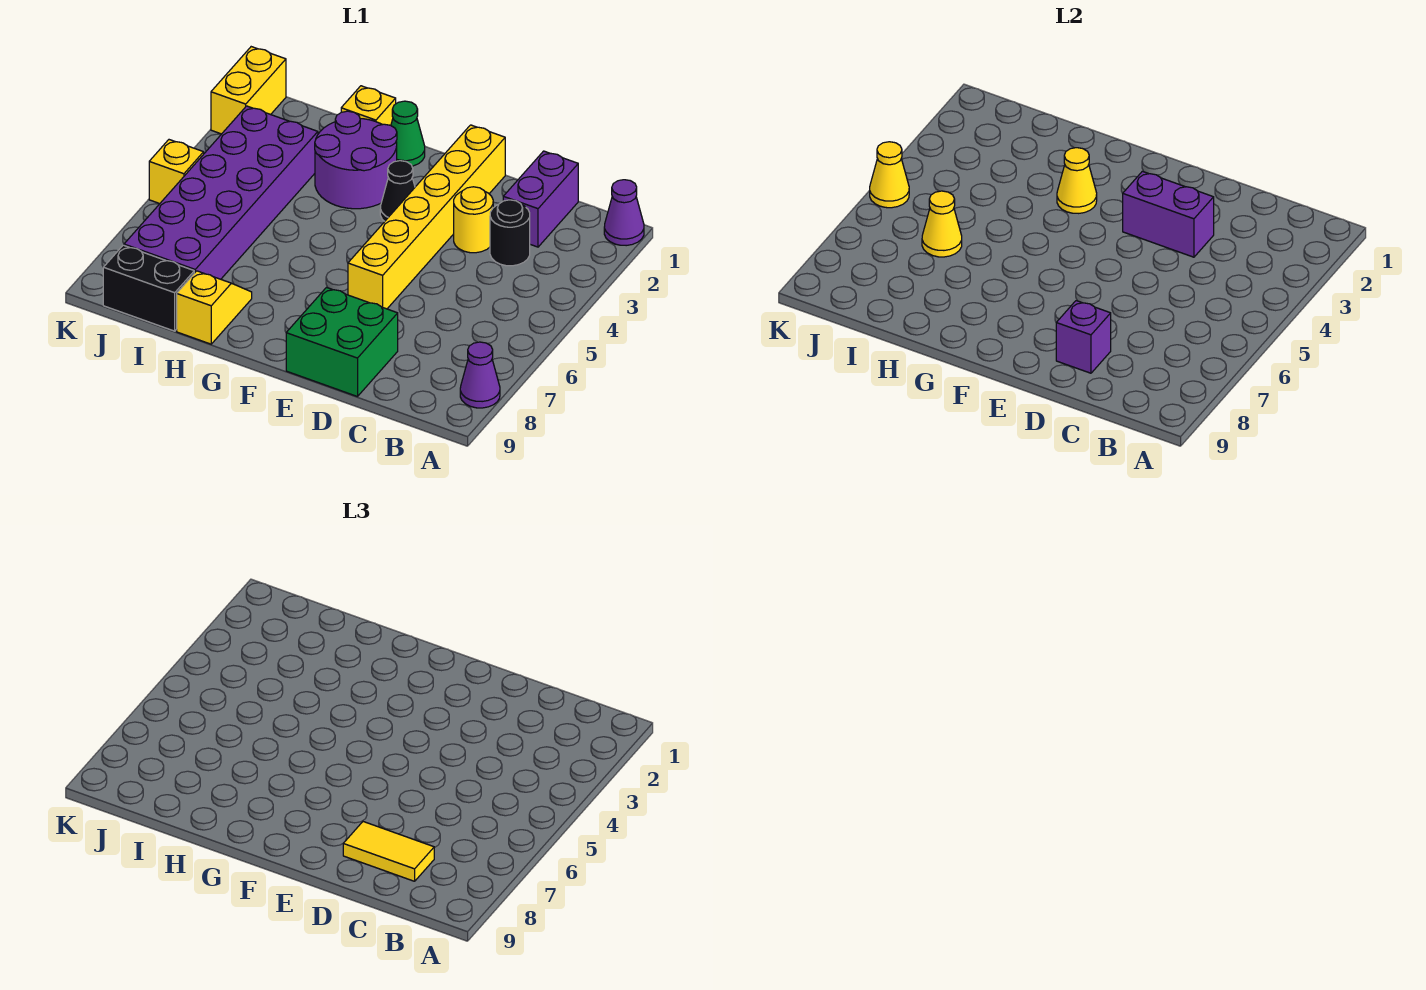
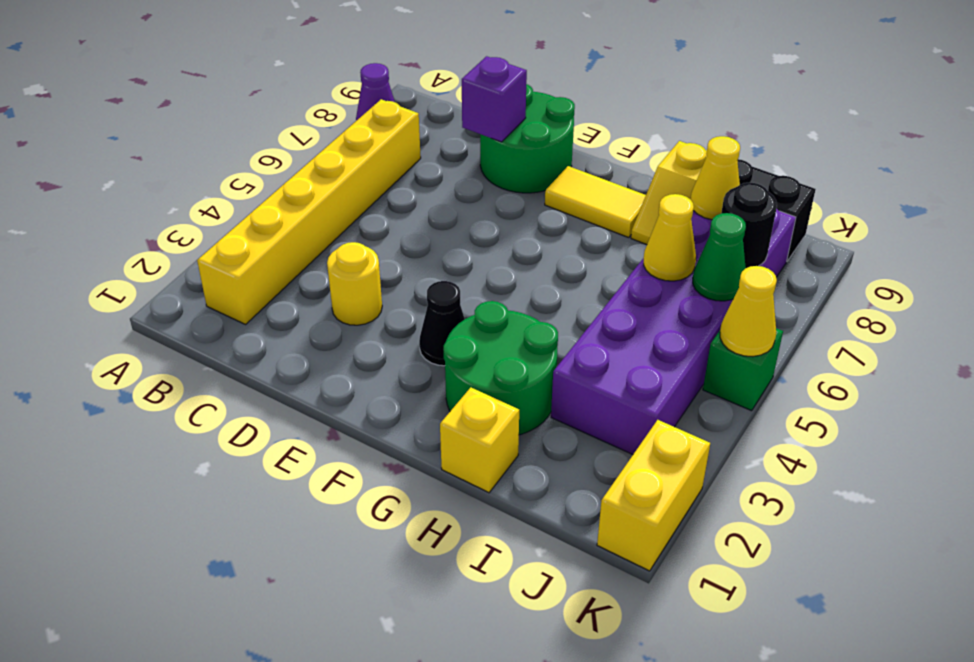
purple cone A1 level 1 -> none
purple brick C1:C2 level 1 -> none
black round brick C3 level 1 -> black round brick J7 level 2
yellow tile C8:D8 level 3 -> yellow tile F8:G8 level 1
purple brick D3:E3 level 2 -> none
green brick D8:E9 level 1 -> green round brick D8:E9 level 1
yellow brick E1:E6 level 1 -> yellow brick B2:B7 level 1
green cone G1 level 1 -> green cone J6 level 2
purple round brick G2:H3 level 1 -> green round brick G2:H3 level 1
yellow cone G3 level 2 -> yellow cone I8 level 2
yellow brick K5 level 1 -> green brick K5 level 1

